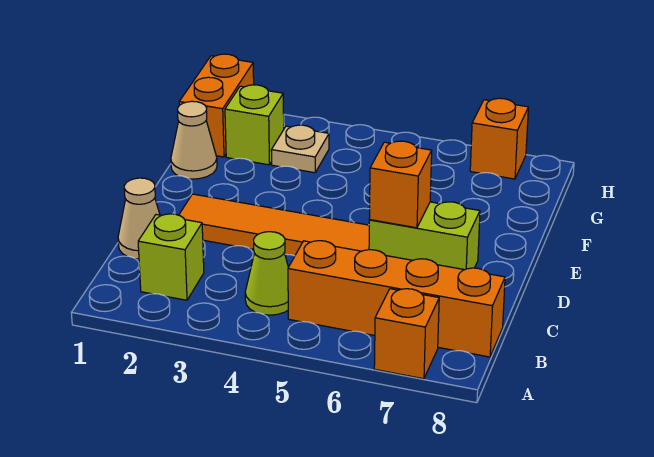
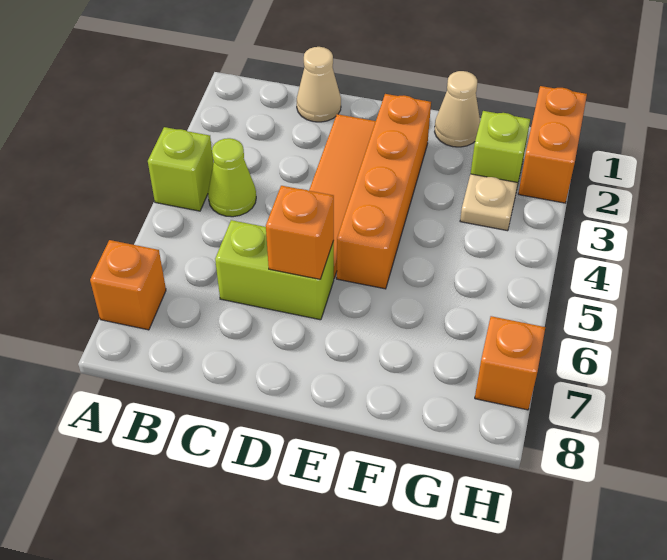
lime brick B2 level 1 -> lime brick A4 level 1
orange brick B5:B8 level 1 -> orange brick E2:E5 level 1
lime brick D6:D7 level 1 -> lime brick C6:D6 level 1
orange brick G1:H1 level 1 -> orange brick H1:H2 level 1

